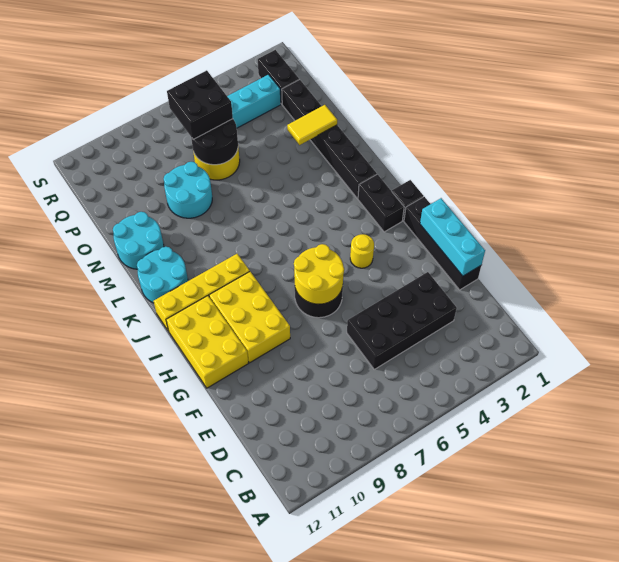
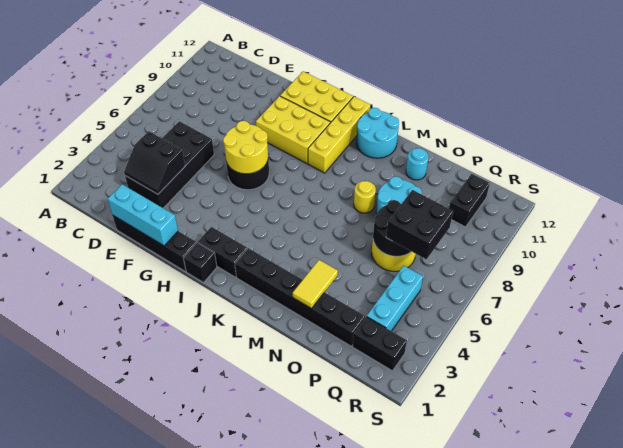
none -> black slope D3:E4 level 2 top 4
yellow round brick H4 level 1 -> yellow round brick M8 level 1
cyan round brick M11:N12 level 1 -> cyan round brick N11 level 1
none -> black brick Q10:Q11 level 1

